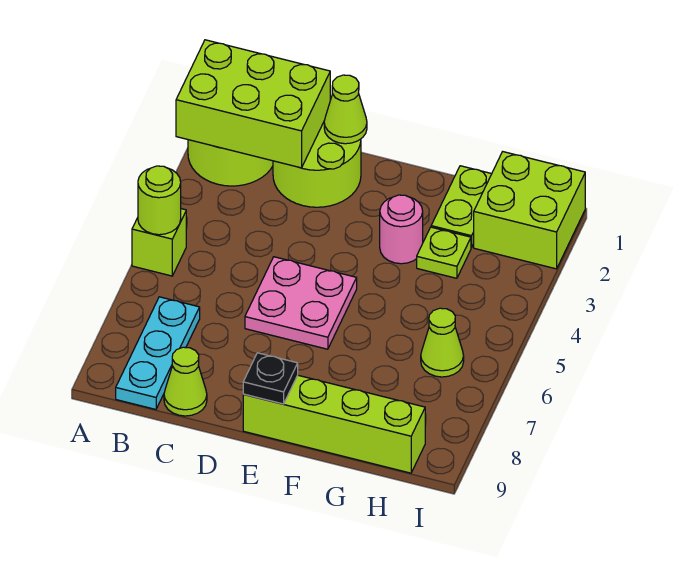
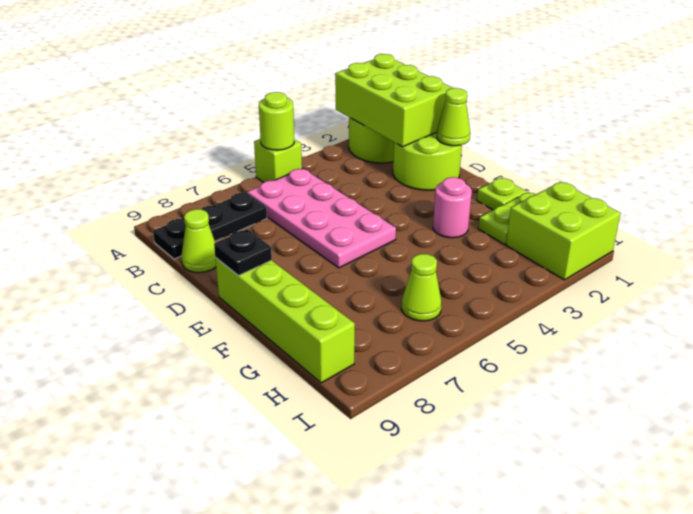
cyan plate B7:B9 level 1 -> black plate B7:B9 level 1
pink plate D5:E6 level 1 -> pink plate B5:E6 level 1
lime plate G3 level 1 -> lime plate F1 level 1

